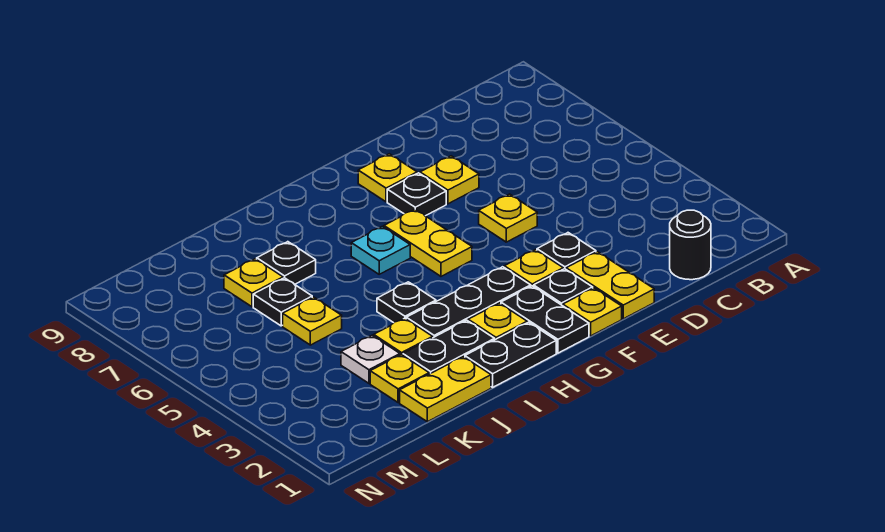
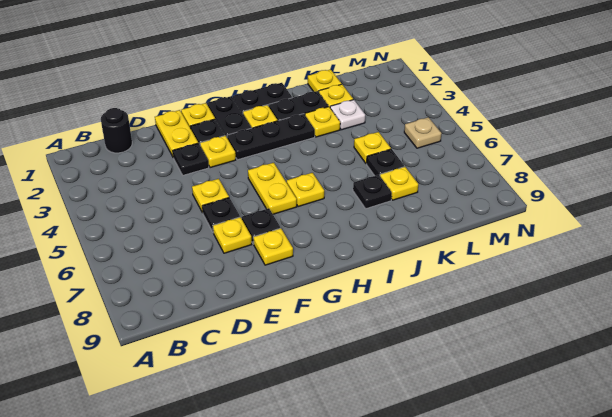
cyan plate H6 level 1 -> yellow plate H6 level 1
black plate I4 level 1 -> black plate E6 level 1
yellow plate J1:K1 level 1 -> yellow plate K1 level 1
none -> tan plate M5 level 1

